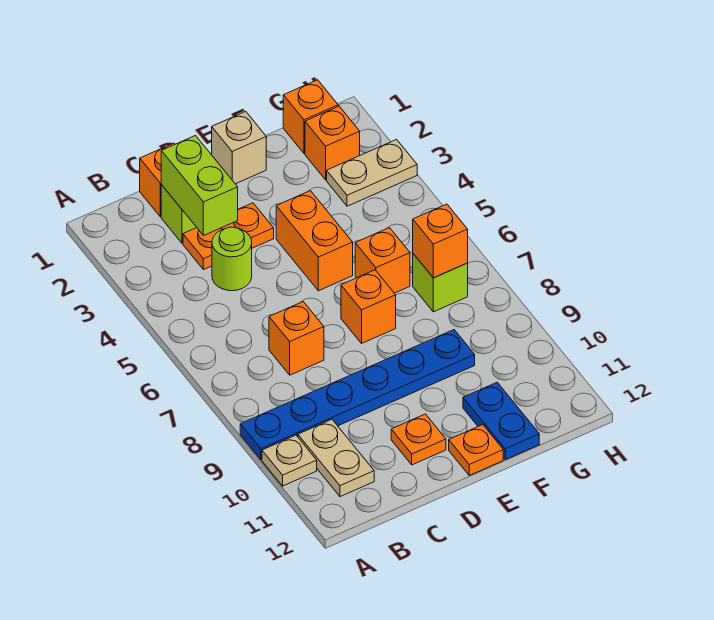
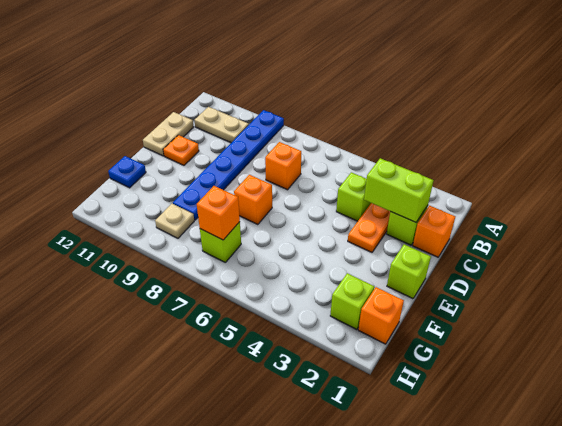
tan plate A10 level 1 -> tan plate G9 level 1
lime round brick C4 level 1 -> lime brick C4 level 1
tan brick E1 level 1 -> lime brick E1 level 1
orange brick E4:E5 level 1 -> none
orange plate E12 level 1 -> none
orange brick F6 level 1 -> none
blue plate F11:F12 level 1 -> blue plate F12 level 1
orange brick G2 level 1 -> lime brick G2 level 1
tan plate G3:H3 level 1 -> tan plate C12:D12 level 1

